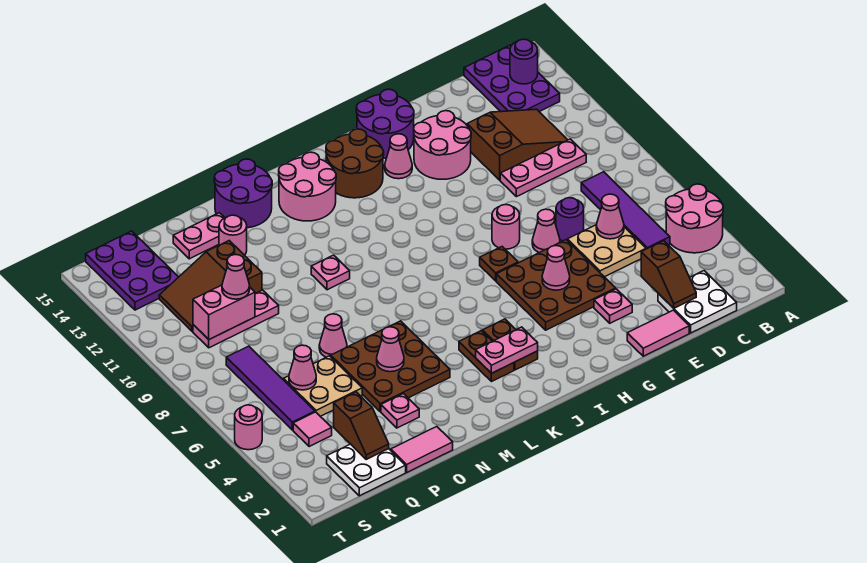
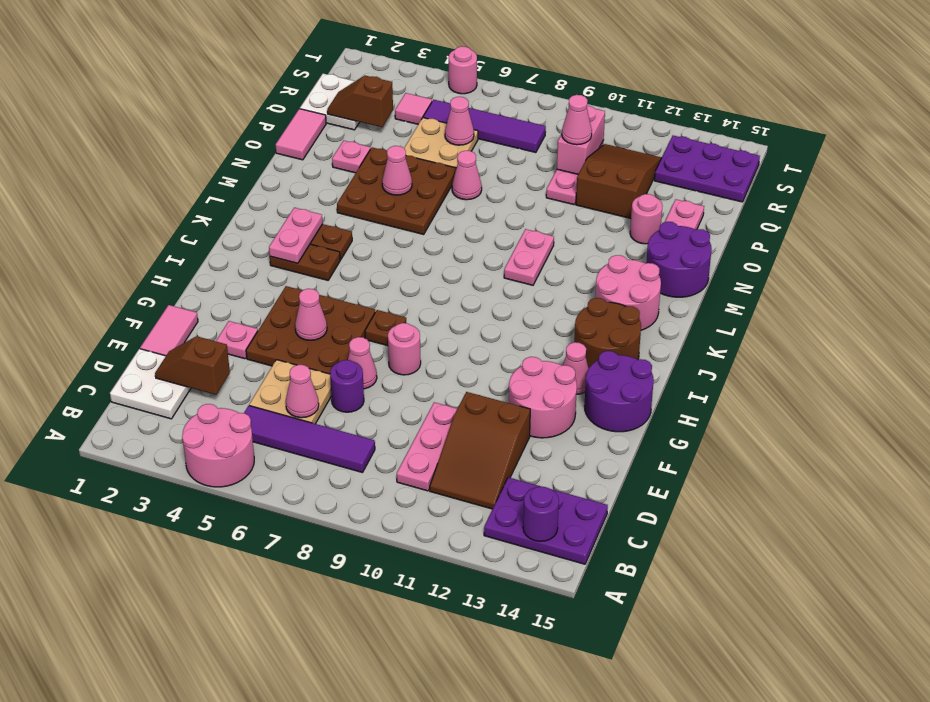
pink plate M10 level 1 -> pink plate L10:M10 level 1

